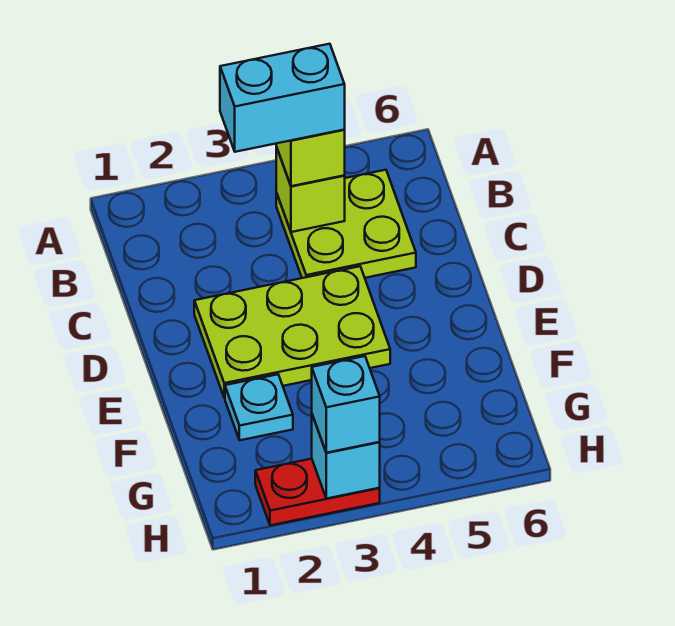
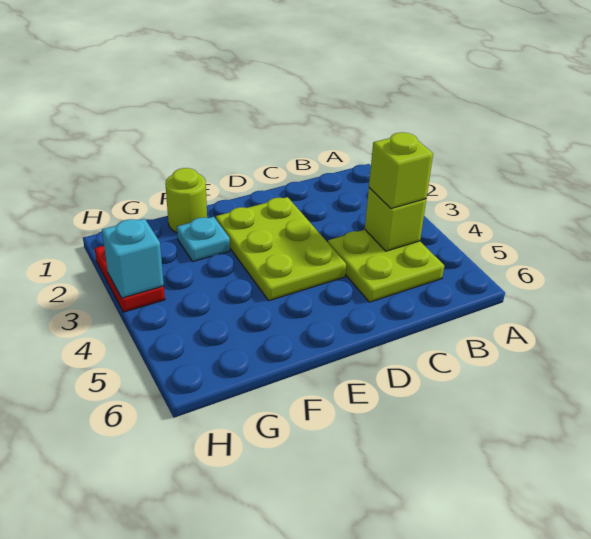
cyan brick B3:B4 level 4 -> none
none -> lime round brick F1 level 1
cyan brick H3 level 3 -> none

